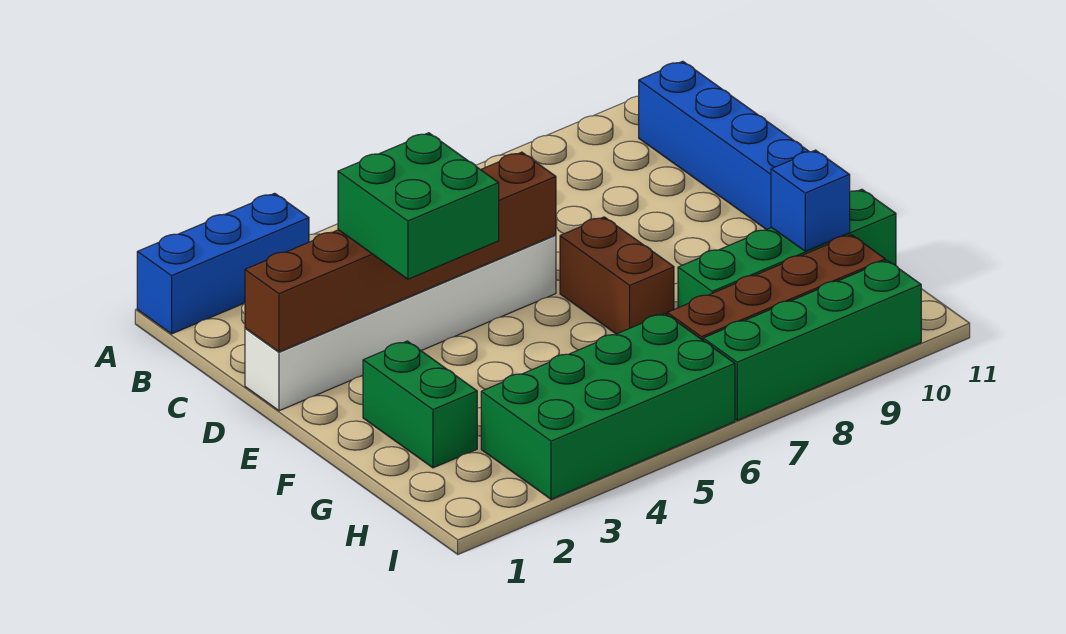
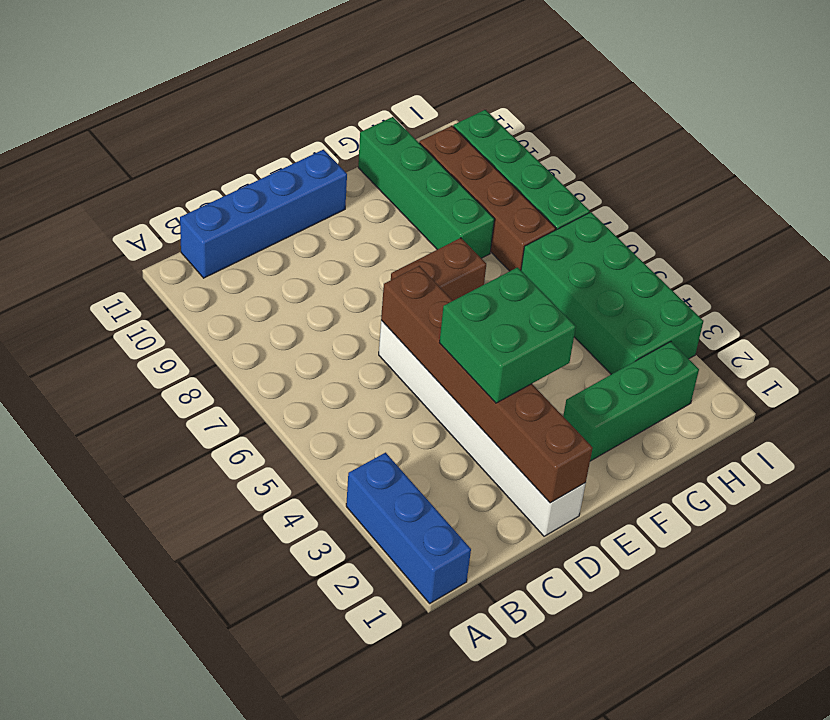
green brick F2:G2 level 1 -> green brick F2:H2 level 1
blue brick G10 level 2 -> none

